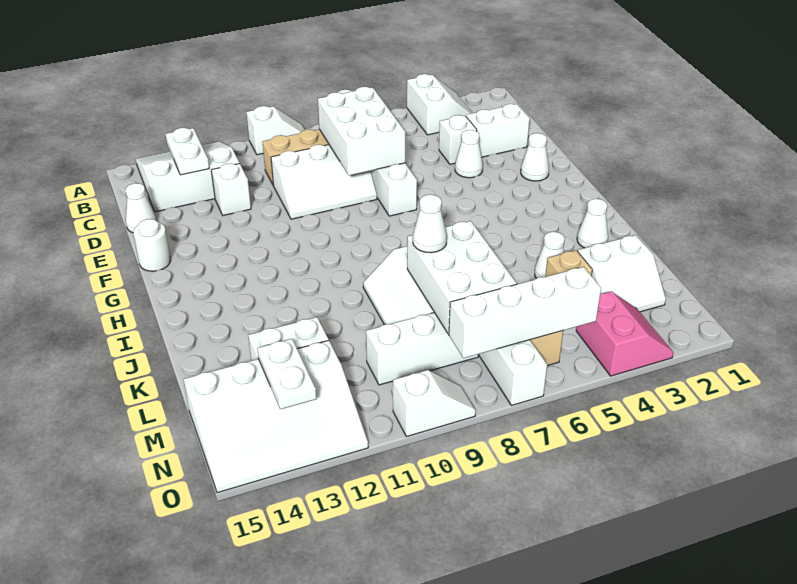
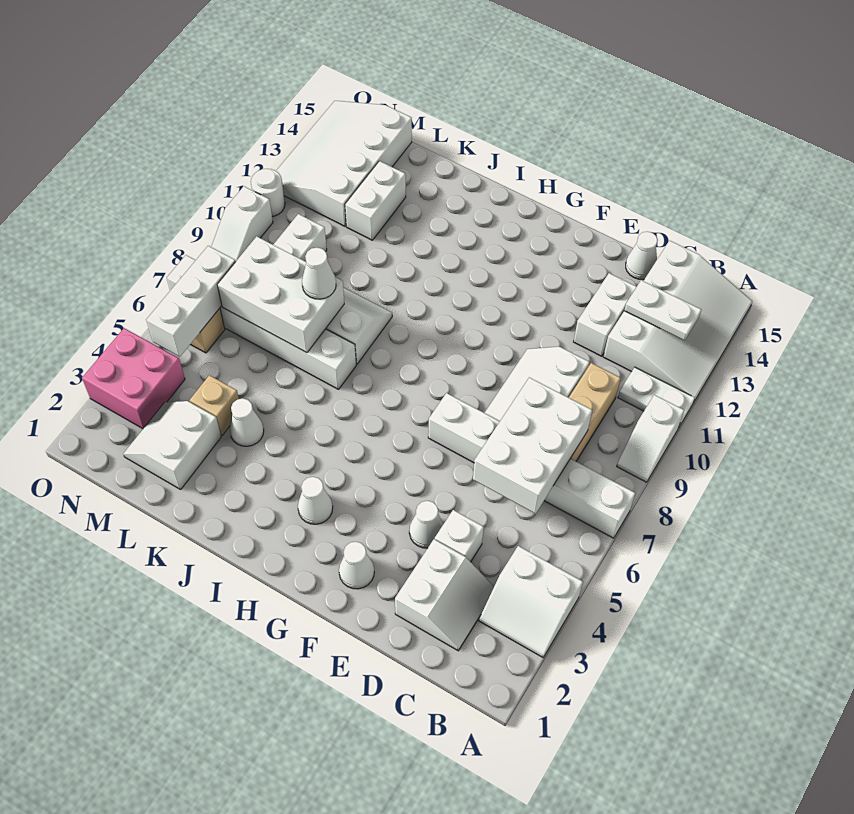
white slope A12:C14 level 1 top C -> white slope A12:C15 level 1 top C
white brick C7:E8 level 2 -> white brick C6:D8 level 2
white brick D12 level 1 -> white brick D12:D13 level 1
white round brick F15 level 1 -> white round brick O11 level 1
white cone J2 level 1 -> white cone H3 level 1
white plate M13:N13 level 2 -> white plate A11:B11 level 1
pink slope N3:O4 level 1 top 4 -> pink brick N3:O4 level 1
white brick N5:N8 level 2 -> white brick N5:N7 level 2

